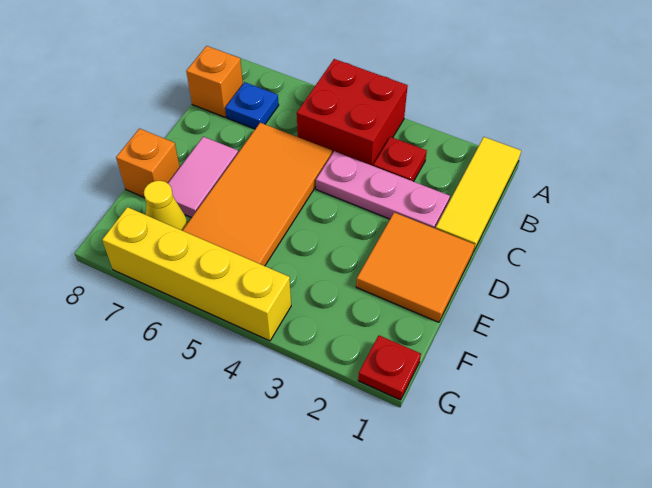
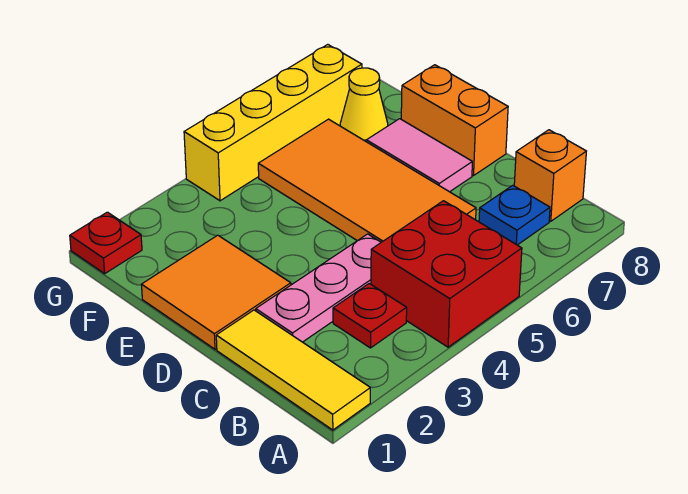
orange brick E8 level 1 -> orange brick D8:E8 level 1

